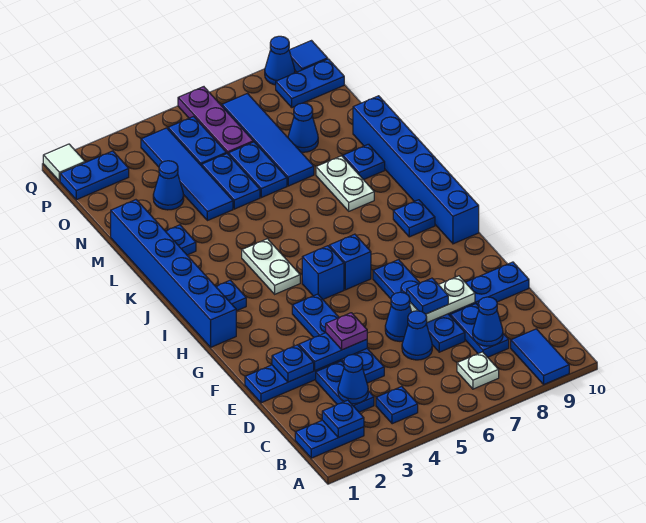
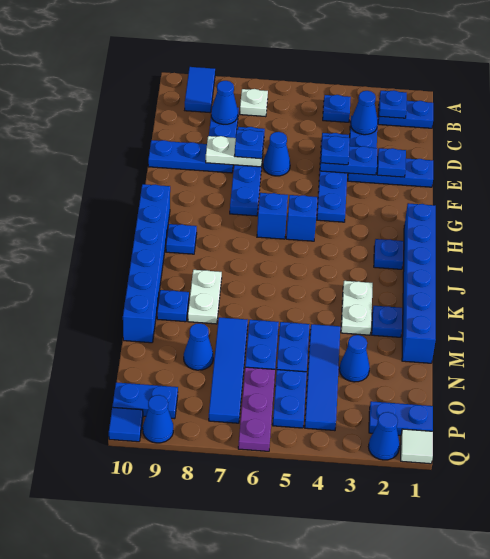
blue cone D6 level 1 -> blue cone Q2 level 1
purple plate E4 level 3 -> blue plate E4 level 3
white plate I4:J4 level 1 -> white plate K3:L3 level 1

